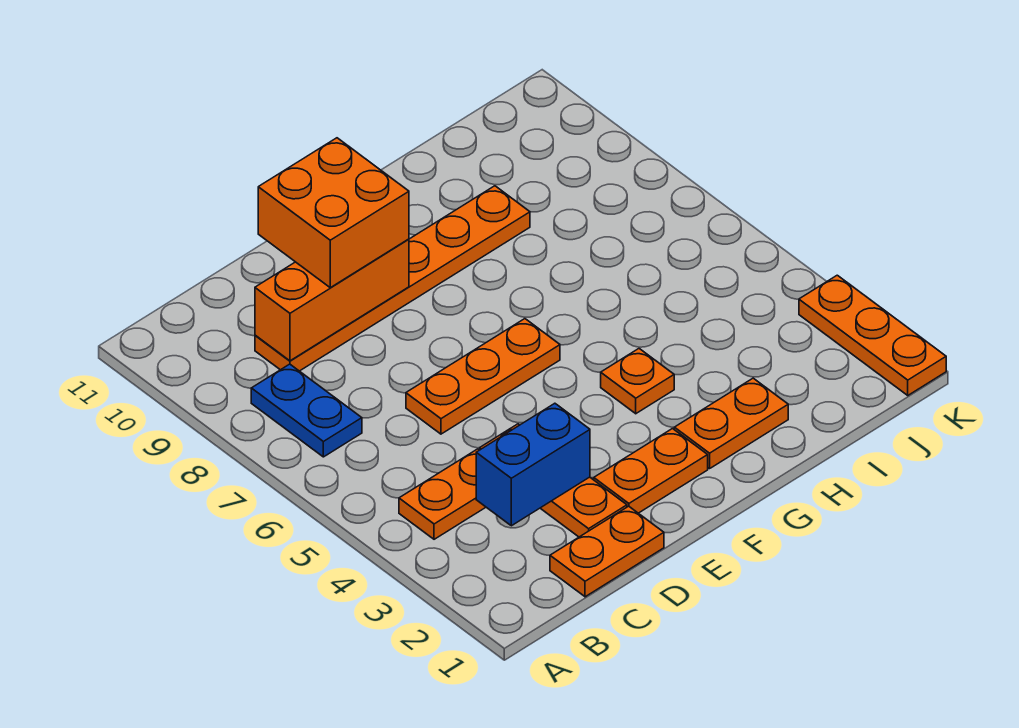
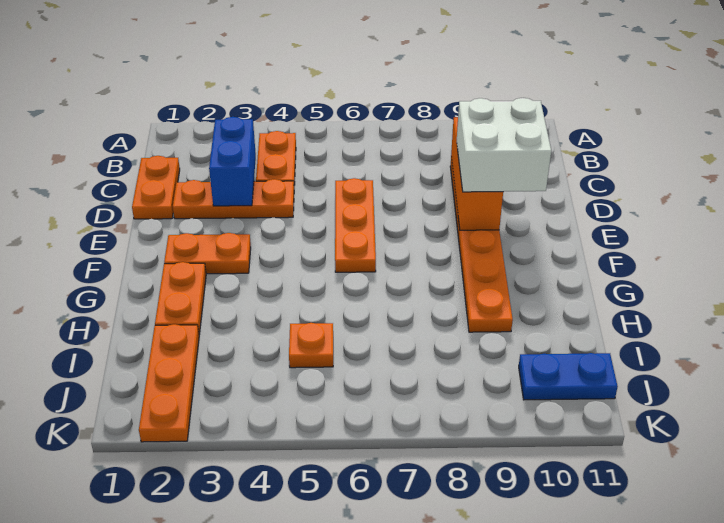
blue plate B7:B8 level 1 -> blue plate J10:J11 level 1
orange brick D9:E10 level 3 -> white brick D9:E10 level 3
orange plate E2:F2 level 1 -> orange plate F2:F3 level 1
orange plate G4 level 1 -> orange plate I5 level 1
orange plate K1:K3 level 1 -> orange plate I2:K2 level 1

